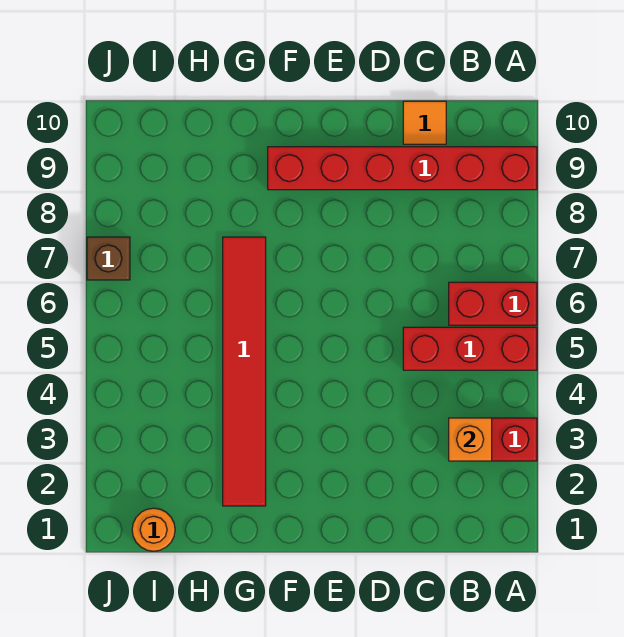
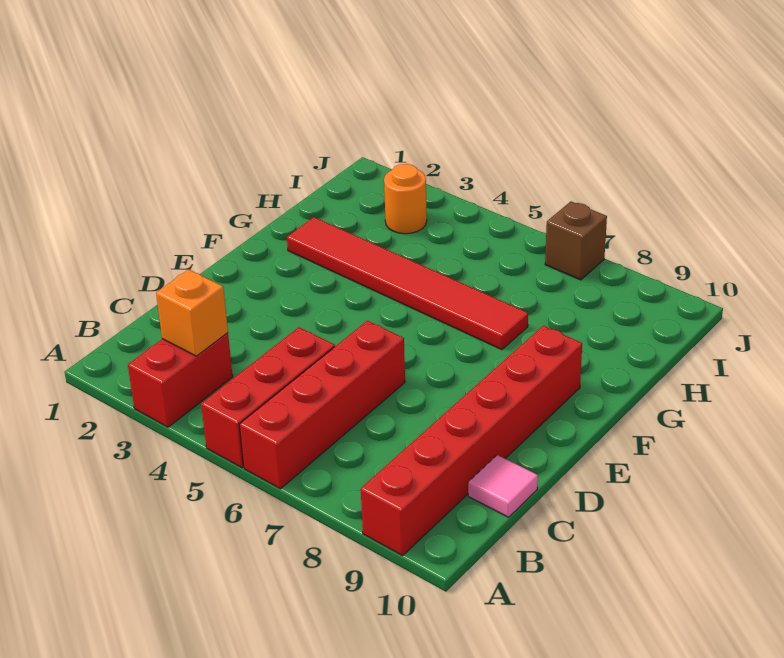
red brick A6:B6 level 1 -> red brick A6:D6 level 1
orange tile C10 level 1 -> pink tile C10 level 1
orange round brick I1 level 1 -> orange round brick I3 level 1

